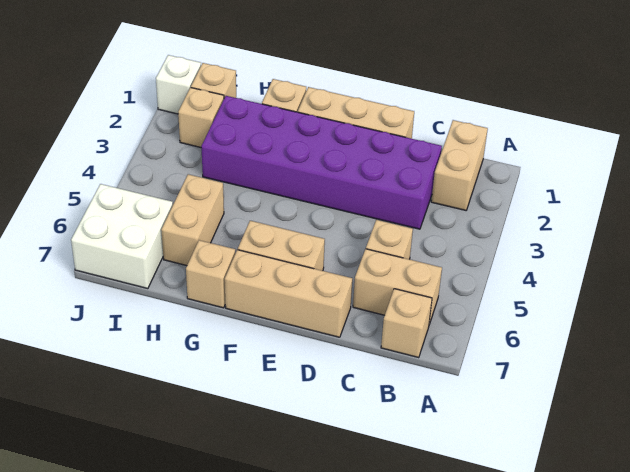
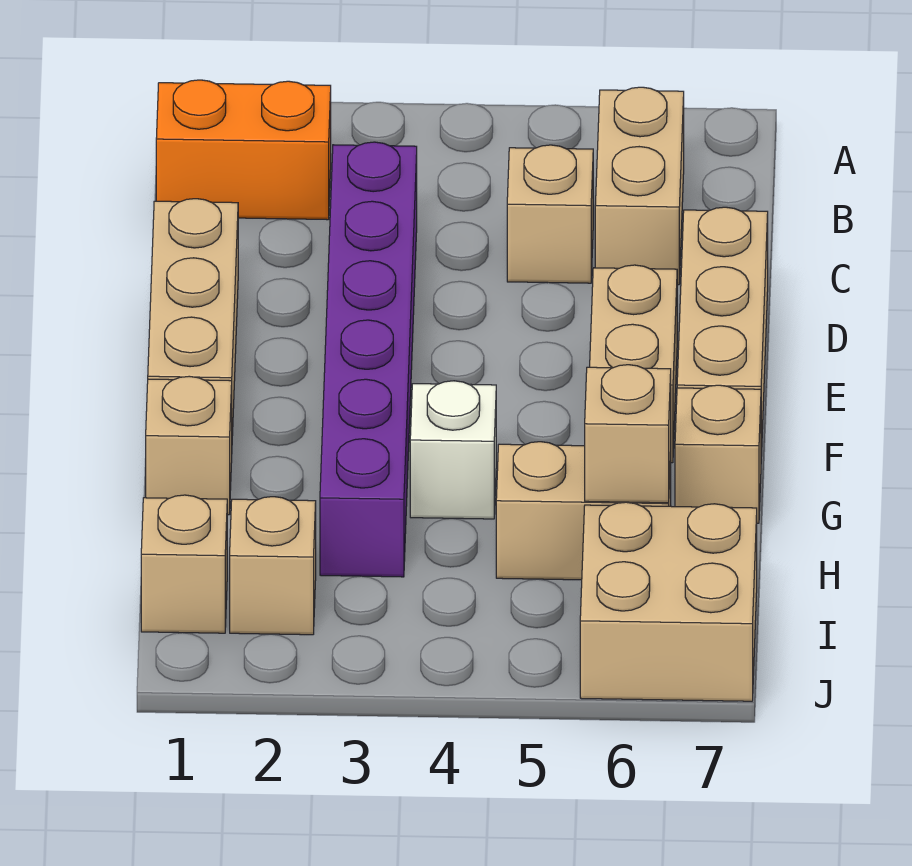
tan brick B1:B2 level 1 -> orange brick B1:B2 level 1
tan brick B7 level 1 -> tan brick H6 level 2
purple brick C2:H3 level 1 -> purple brick C3:H3 level 1
white brick I6:J7 level 1 -> tan brick I6:J7 level 1
white brick J1 level 1 -> white brick G4 level 1

